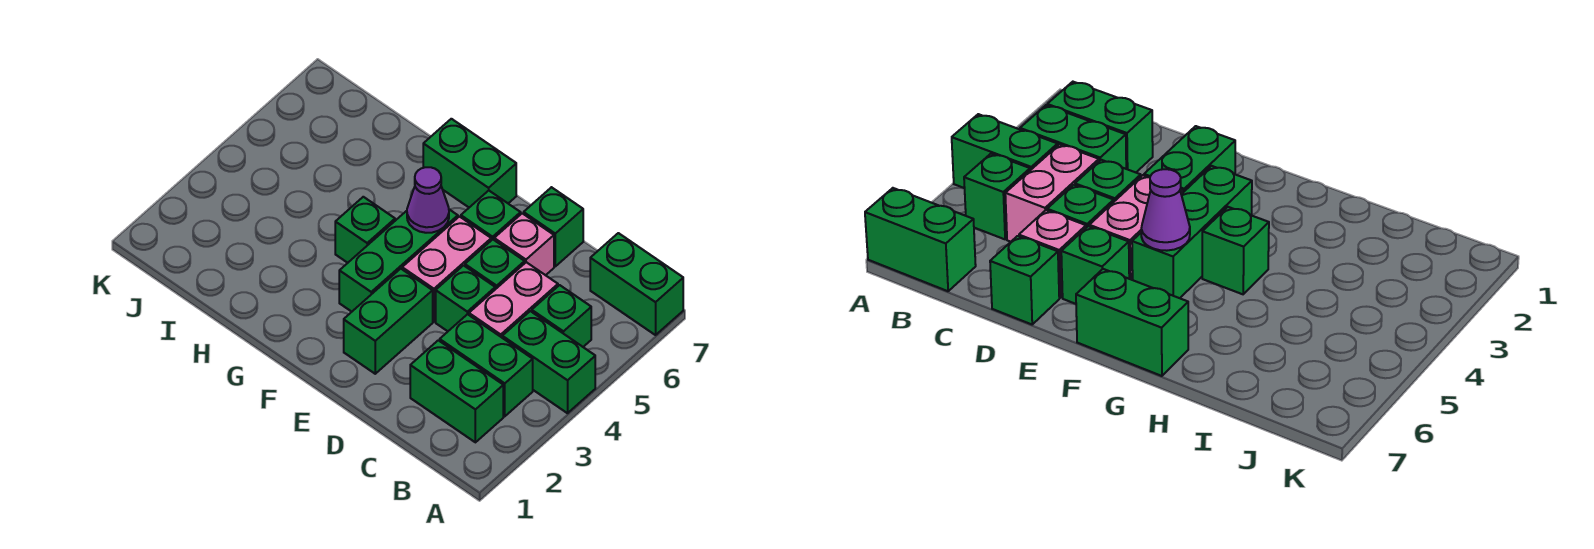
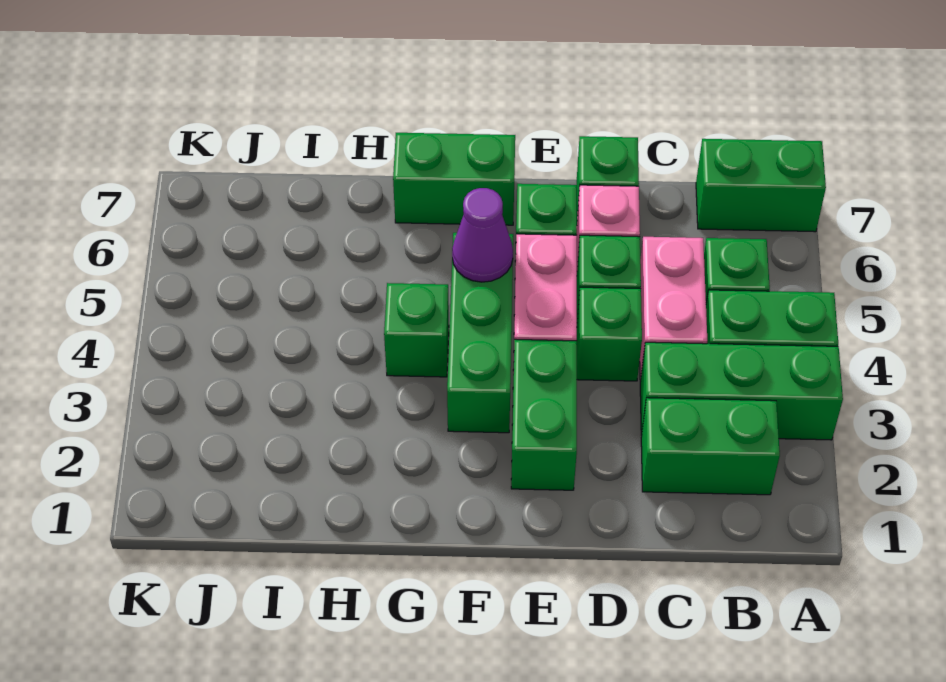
green brick B3:C3 level 1 -> green brick A3:C3 level 1

